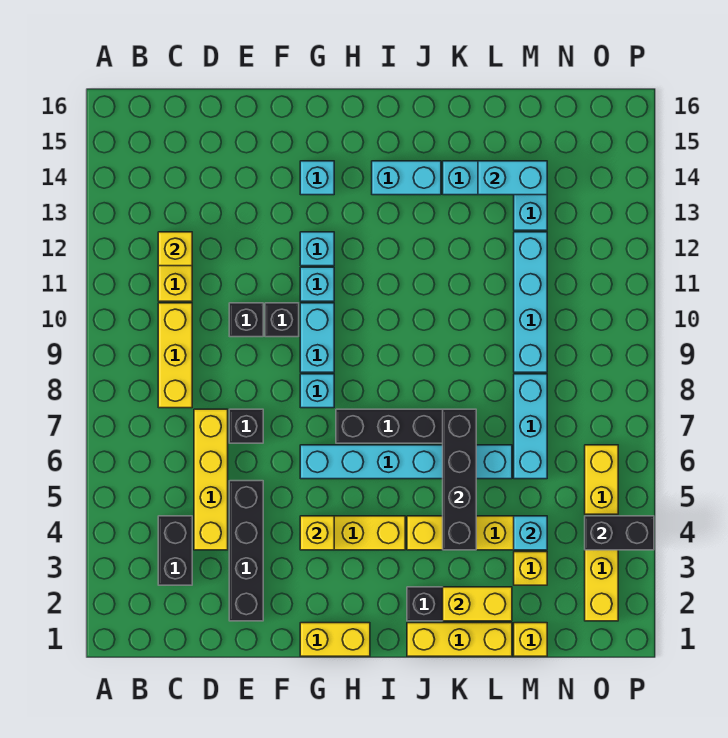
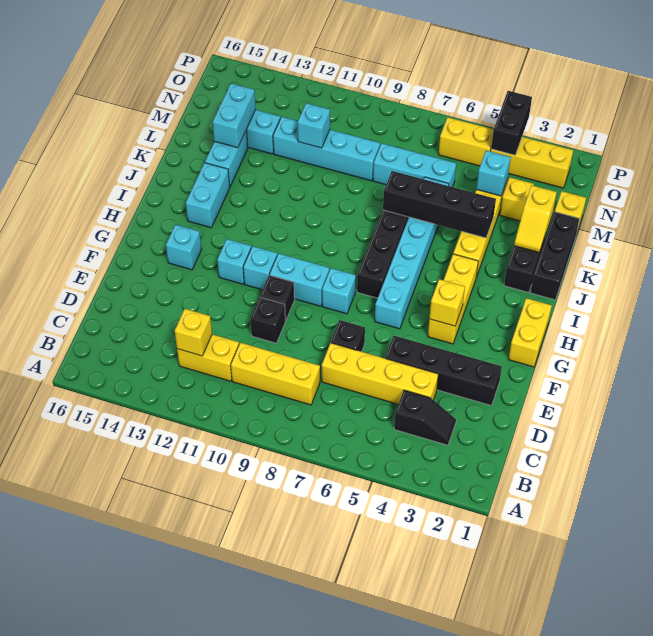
black brick C3:C4 level 1 -> black slope C3:C4 level 1 top 4
yellow brick J1:L1 level 1 -> black brick J1:L1 level 1
yellow brick K2:L2 level 2 -> yellow slope K2:L2 level 2 top L
none -> cyan brick M11 level 2

